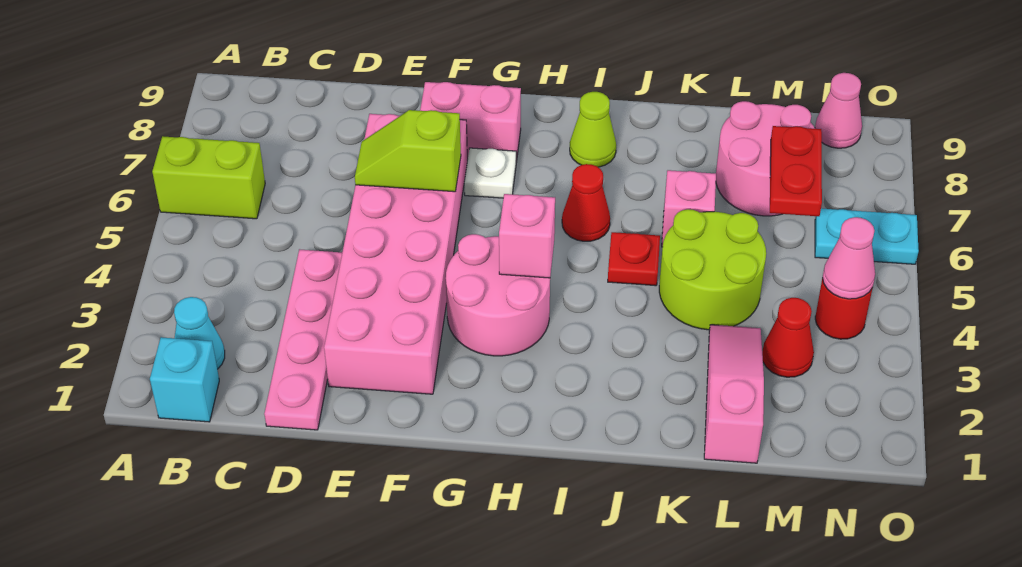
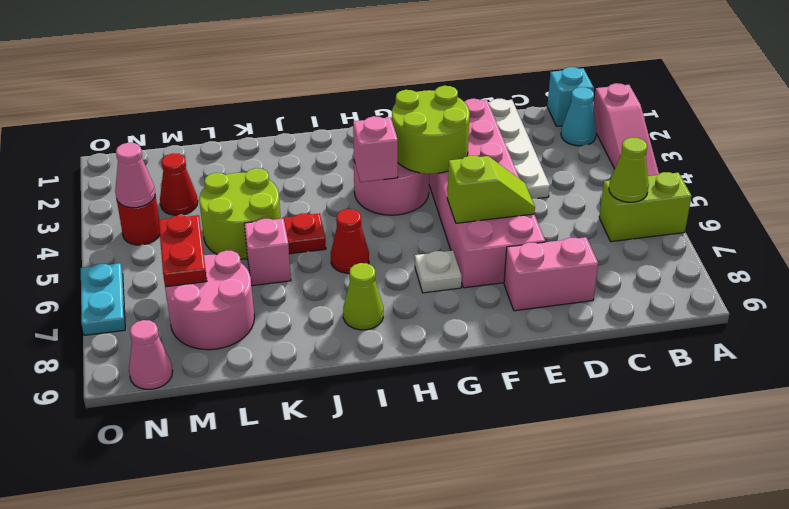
none -> lime cone B6 level 2
pink plate D1:D4 level 1 -> white plate D1:D4 level 1
none -> lime round brick F3:G4 level 2
pink brick F8:G8 level 1 -> pink brick D8:E8 level 1
pink slope L1:L3 level 1 top 1 -> pink slope A2:A4 level 1 top 2
cyan plate N6:O6 level 1 -> cyan plate O6:O7 level 1

